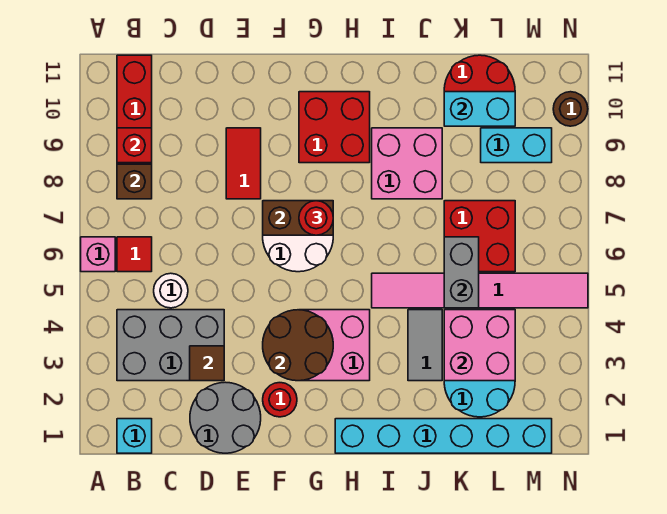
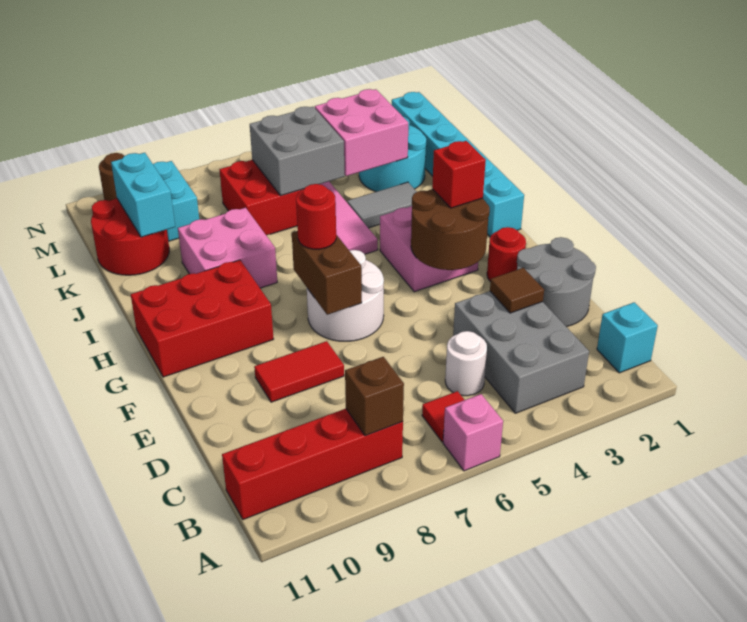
red brick B9 level 2 -> red brick G3 level 3
red brick G9:H10 level 1 -> red brick G9:H11 level 1
grey brick K5:K6 level 2 -> grey brick K5:L6 level 2

